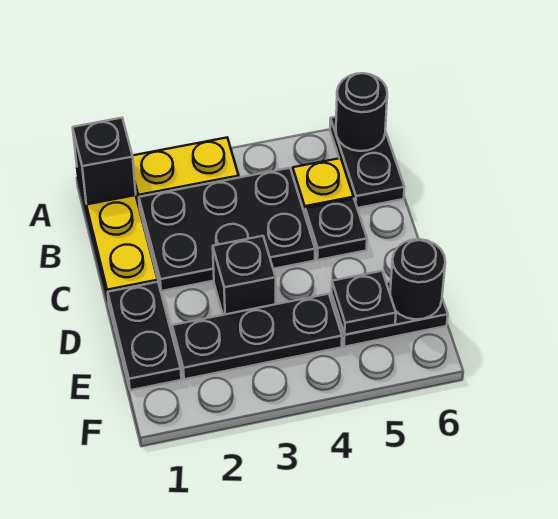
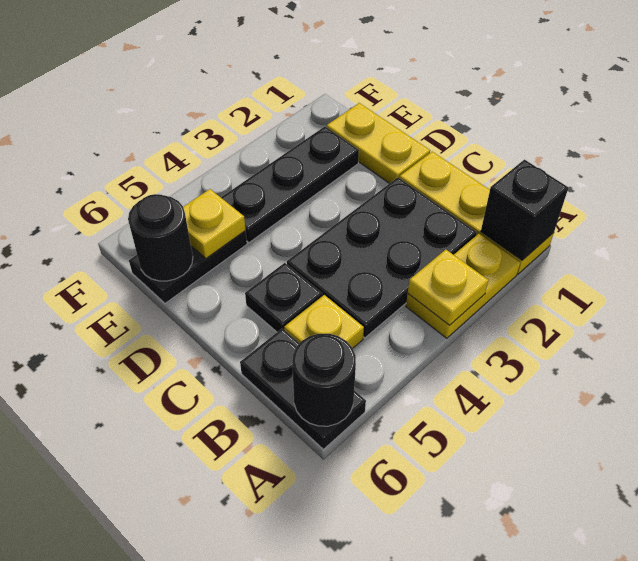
none -> yellow plate A3 level 2
black plate D1:E1 level 1 -> yellow plate D1:E1 level 1
black brick D3 level 1 -> none
black plate E5 level 2 -> yellow plate E5 level 2

